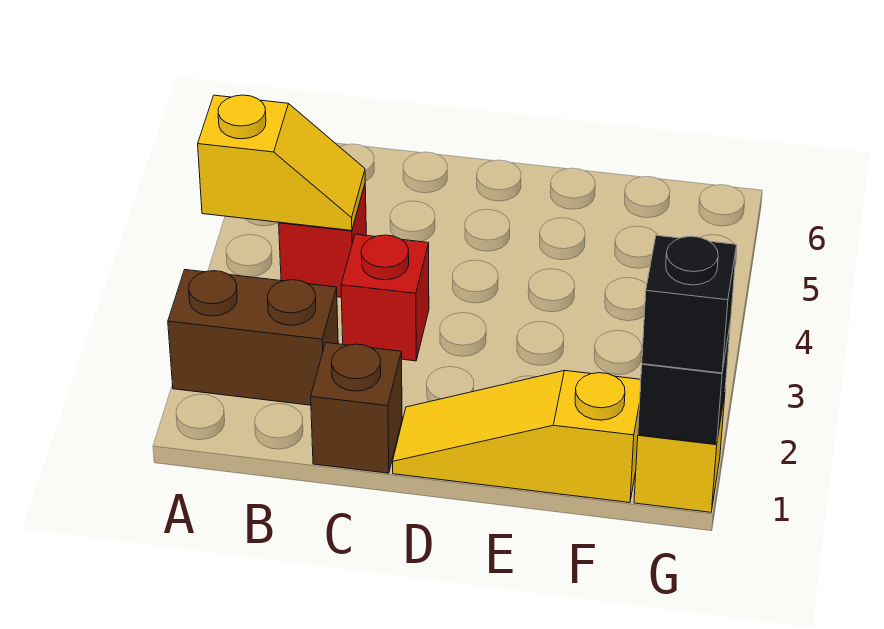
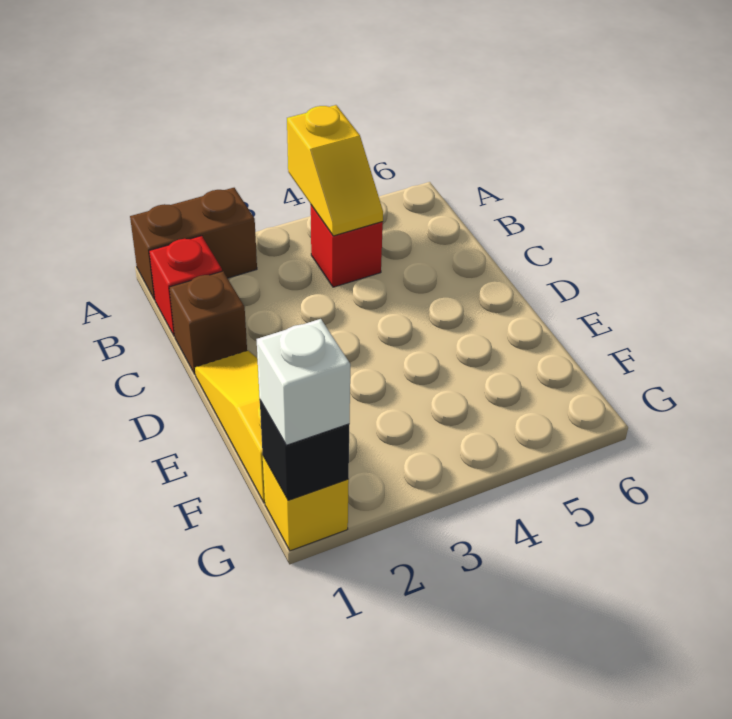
brown brick A2:B2 level 1 -> brown brick A1:A2 level 1
red brick C3 level 1 -> red brick B1 level 1
black brick G1 level 3 -> white brick G1 level 3

